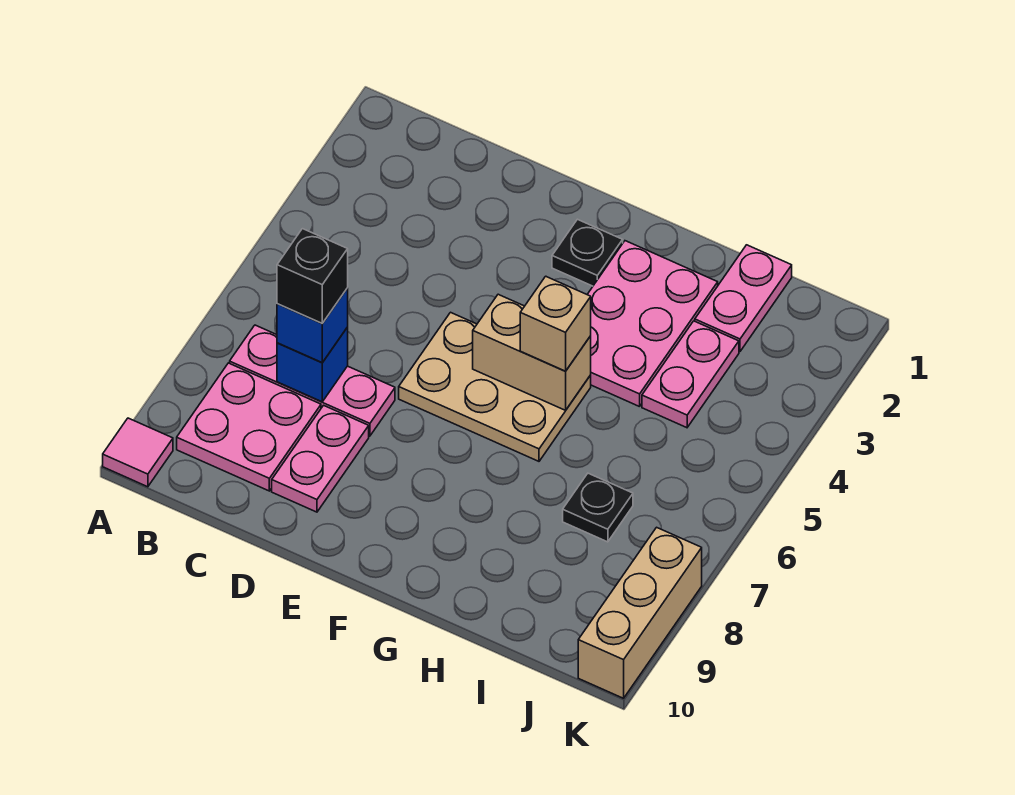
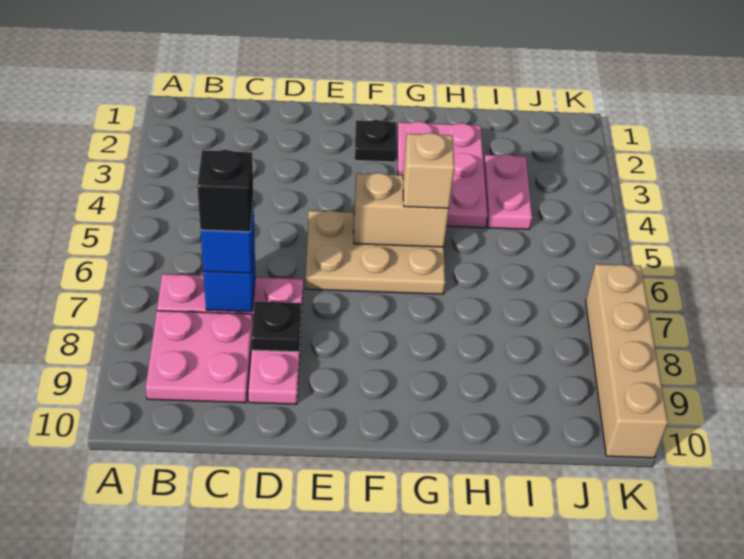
pink tile A10 level 1 -> none
pink plate I1:I2 level 1 -> none
black plate I7 level 1 -> black plate D8 level 2
tan brick K8:K10 level 1 -> tan brick K7:K10 level 1

